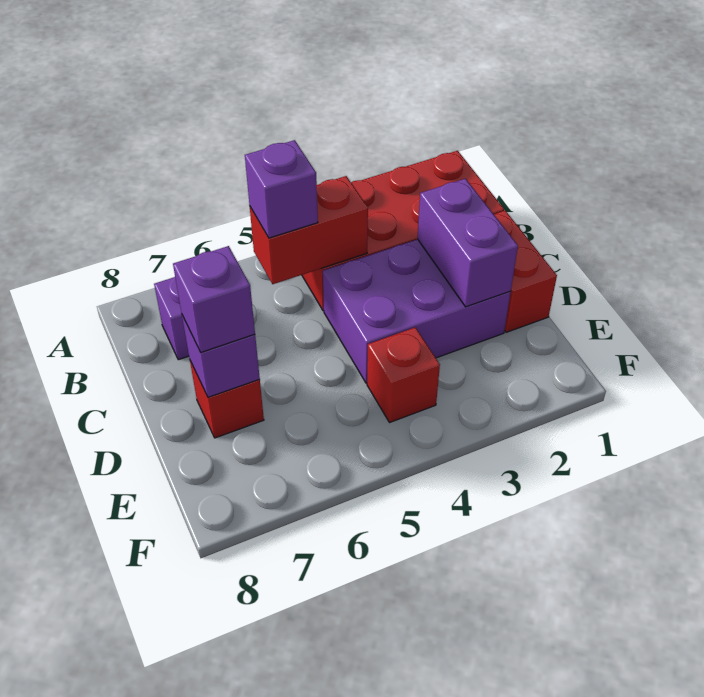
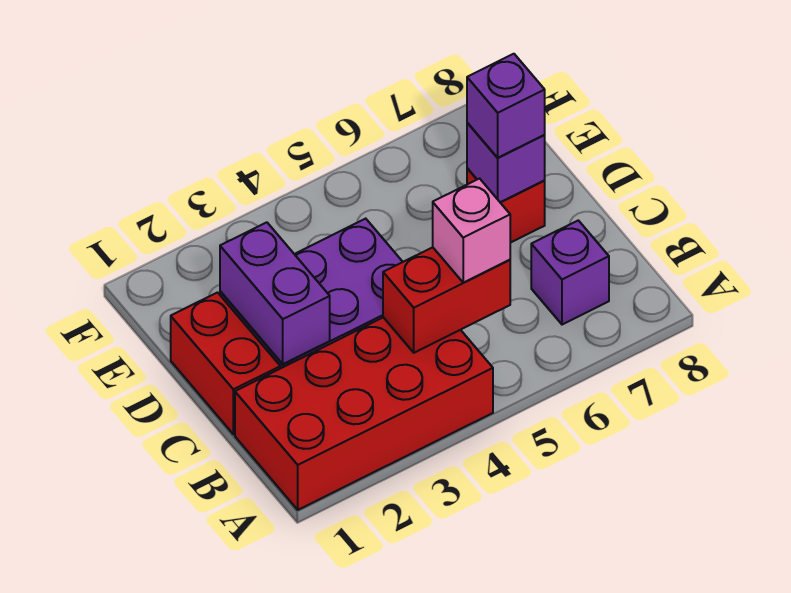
purple brick B5 level 3 -> pink brick B5 level 3
red brick E4 level 1 -> none

